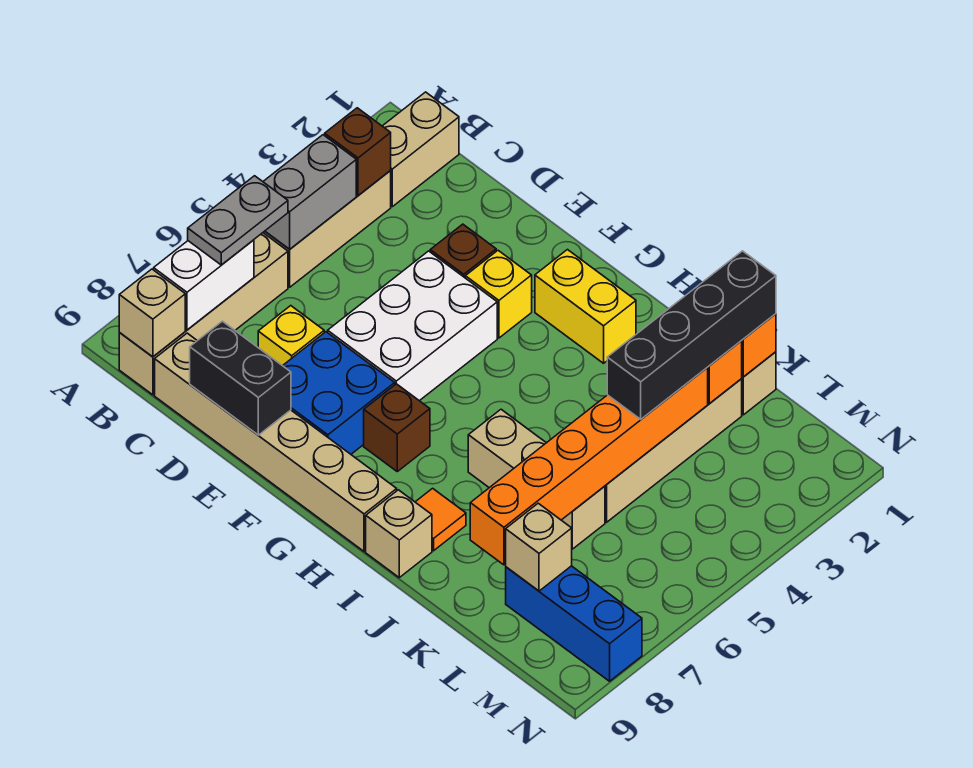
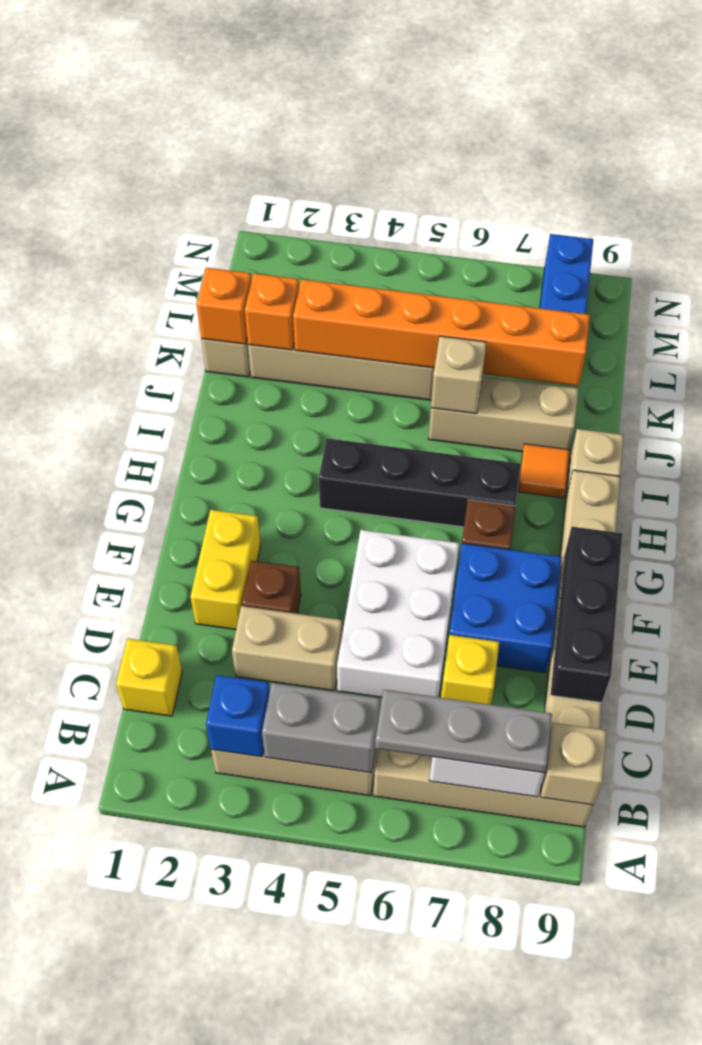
tan brick B1:B2 level 1 -> tan brick D3:D4 level 1
brown brick B3 level 2 -> blue brick B3 level 2
grey plate B6:B7 level 3 -> grey plate B6:B8 level 3
black brick D9:E9 level 2 -> black brick D9:F9 level 2
white brick E4:F6 level 1 -> white brick D5:F6 level 1
yellow brick F3 level 1 -> yellow brick C1 level 1
yellow brick G2:H2 level 1 -> yellow brick E2:F2 level 1
tan brick I6:K6 level 1 -> tan brick J6:J8 level 1
black brick K1:K4 level 3 -> black brick H4:H7 level 1
tan brick L8 level 2 -> tan brick J6 level 2

